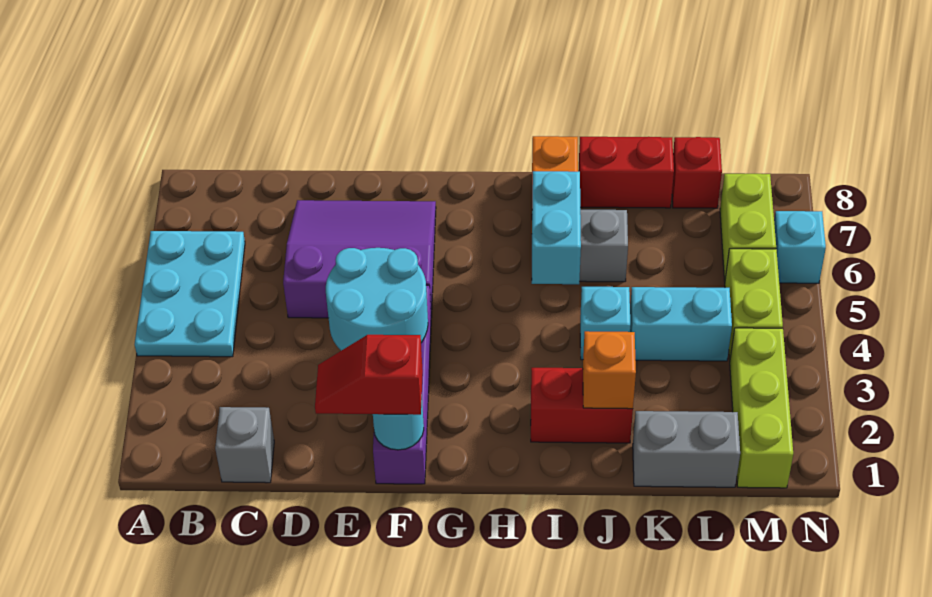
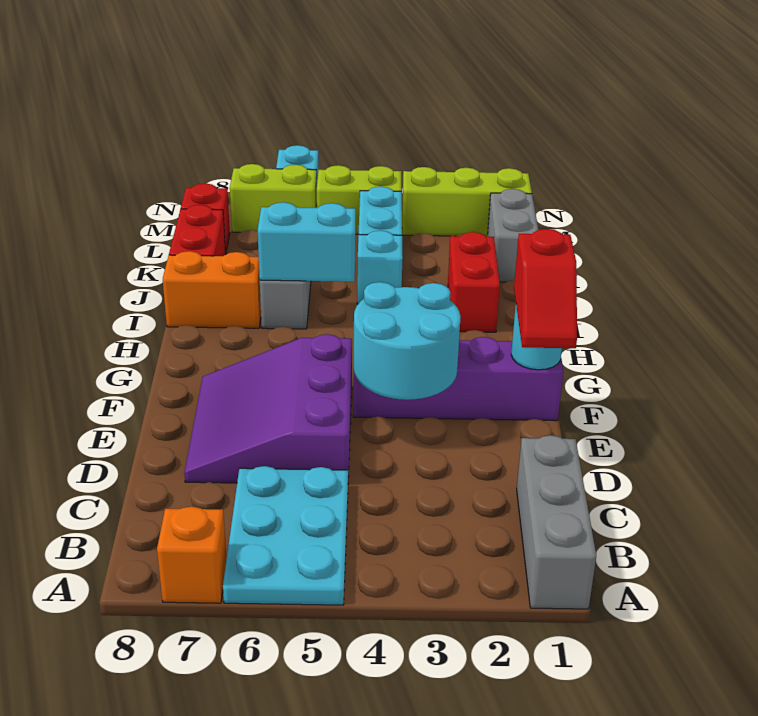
cyan plate A4:B6 level 1 -> cyan plate A5:C6 level 1
grey brick C1 level 1 -> grey brick A1:C1 level 1
orange brick J2 level 2 -> orange brick A7 level 1

